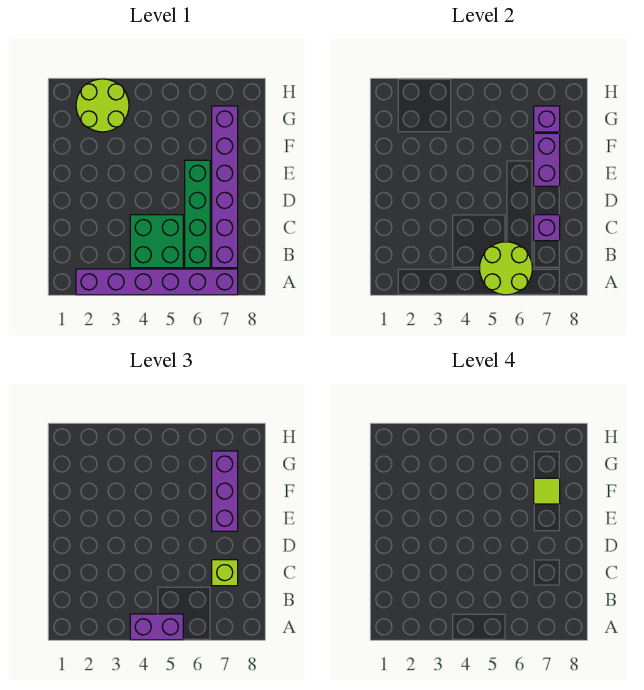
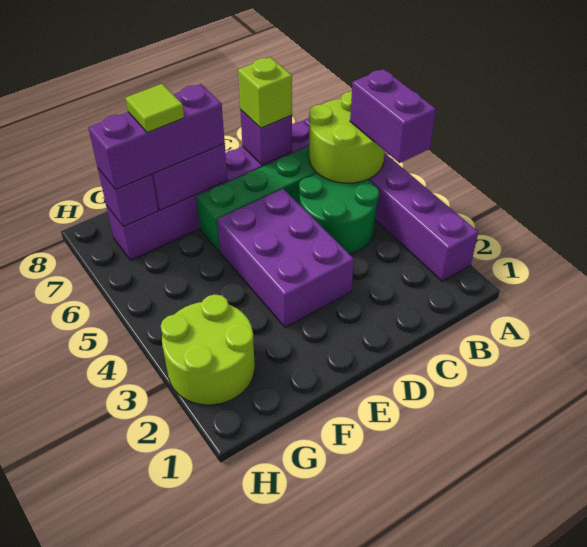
green brick B4:C5 level 1 -> green round brick B4:C5 level 1
none -> purple brick D3:E5 level 1

